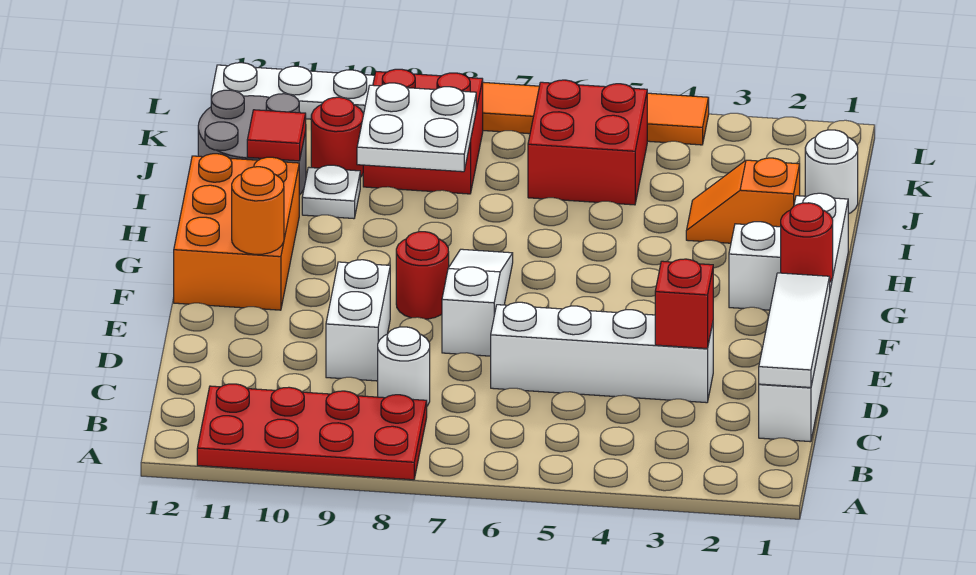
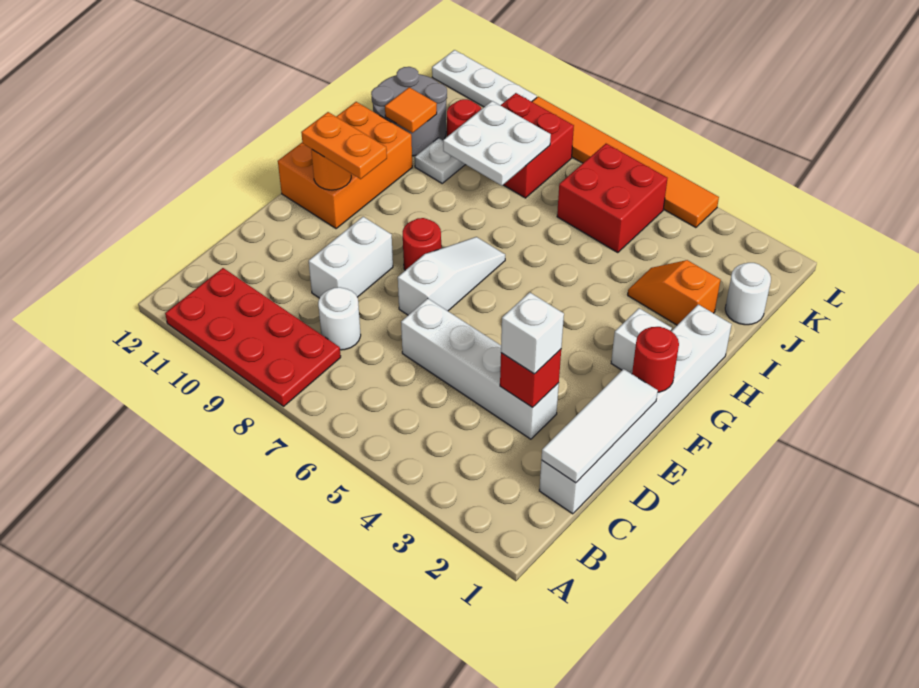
none -> white brick D3 level 3
none -> orange plate F10:F11 level 3
red tile I11 level 2 -> orange tile I11 level 2

